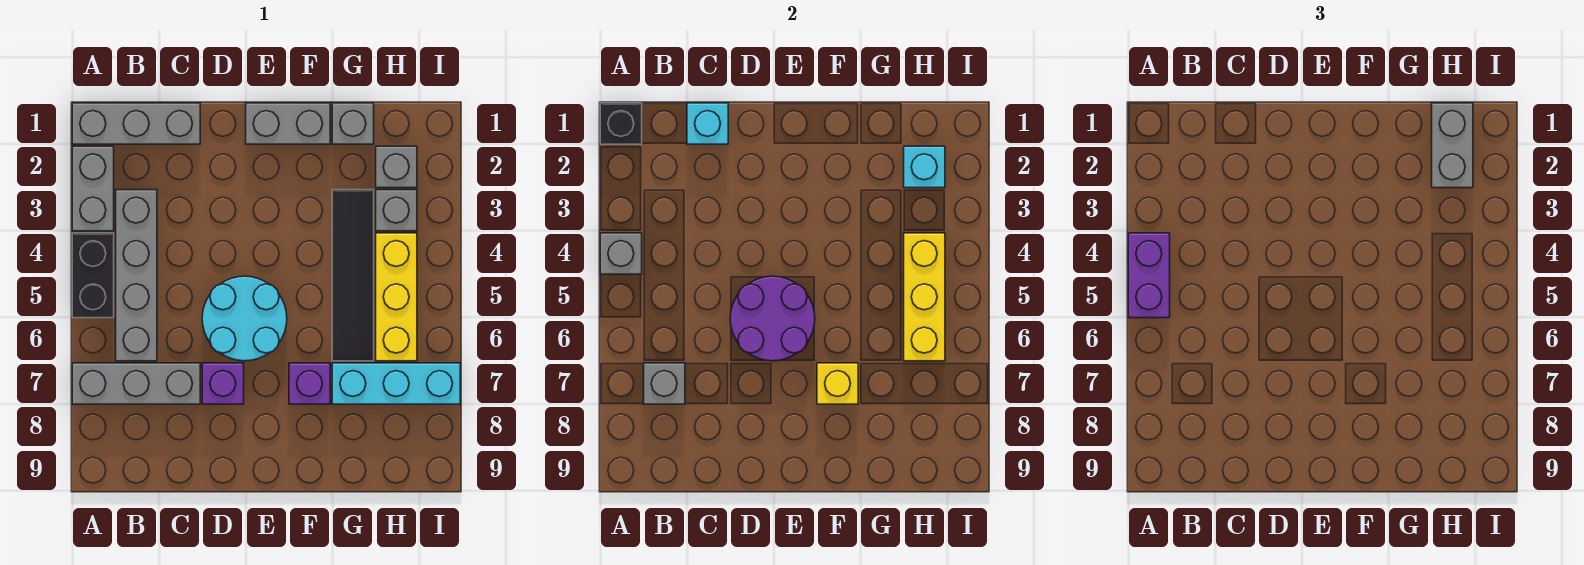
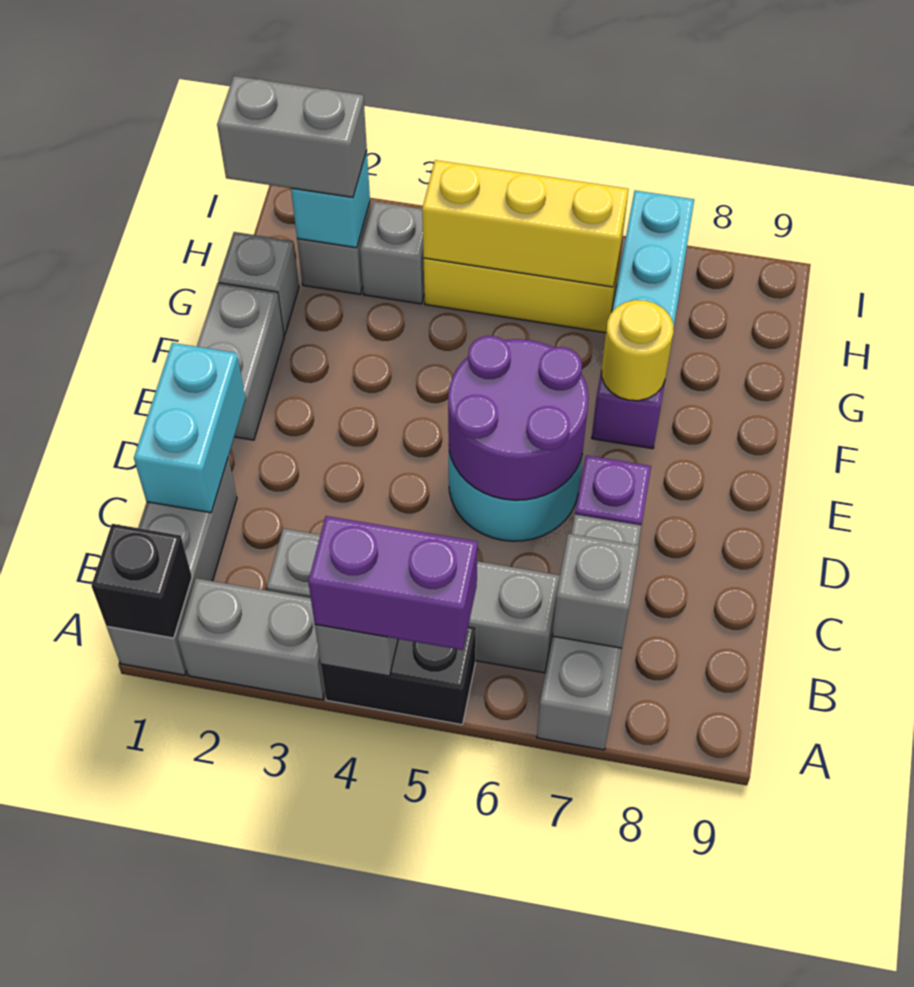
cyan brick C1 level 2 -> cyan brick C1:D1 level 2
yellow brick F7 level 2 -> yellow round brick F7 level 2
black tile G3:G6 level 1 -> none

